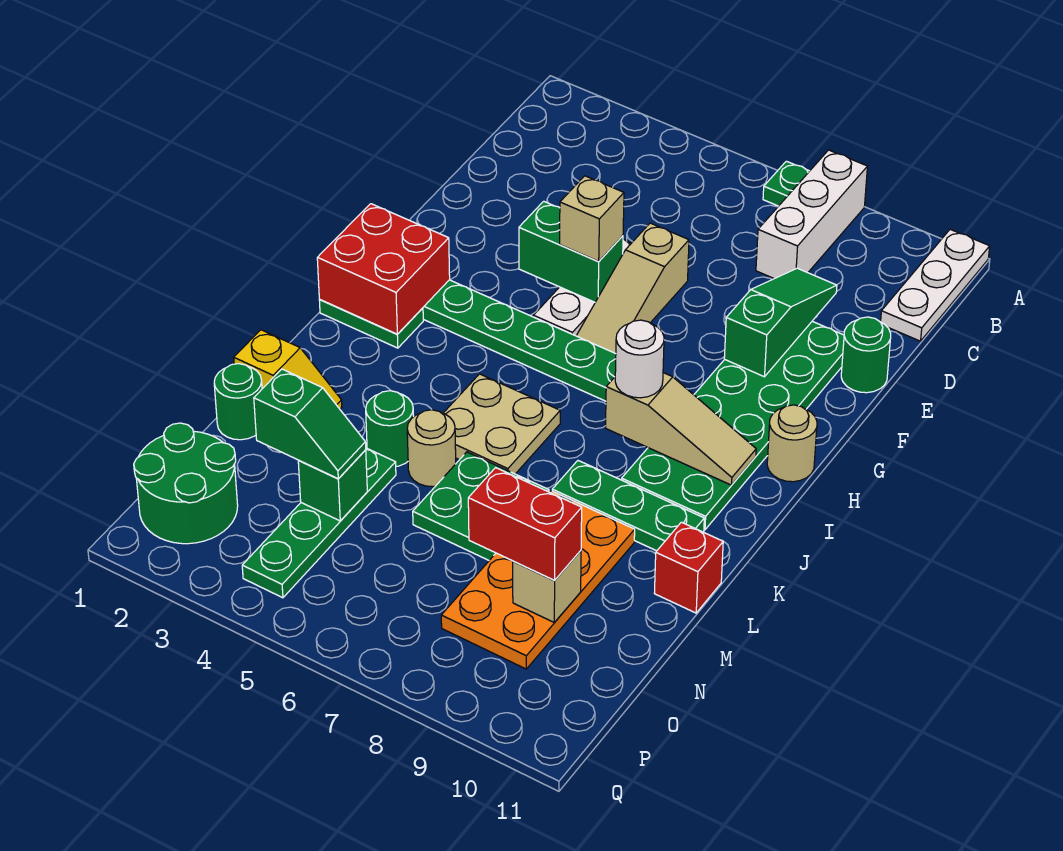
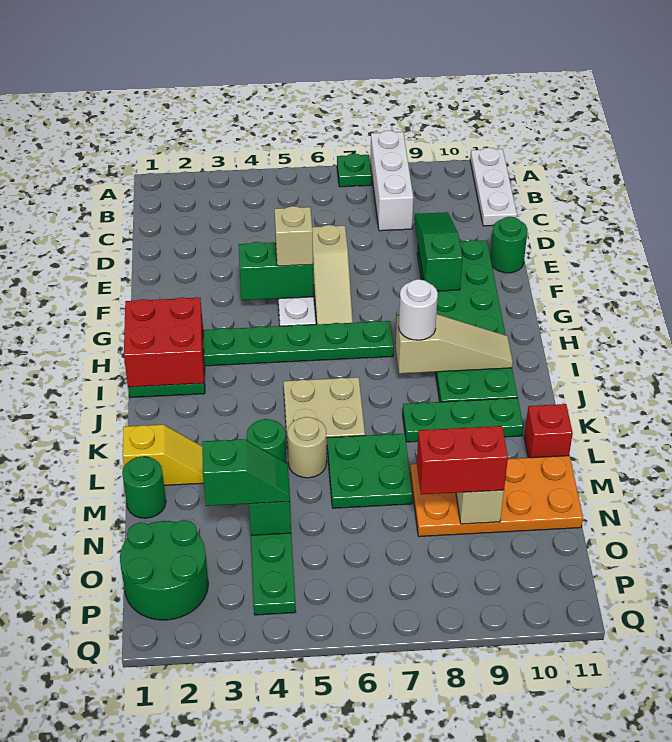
tan round brick H11 level 1 -> none
orange plate L8:O9 level 1 -> orange plate M8:N11 level 1

